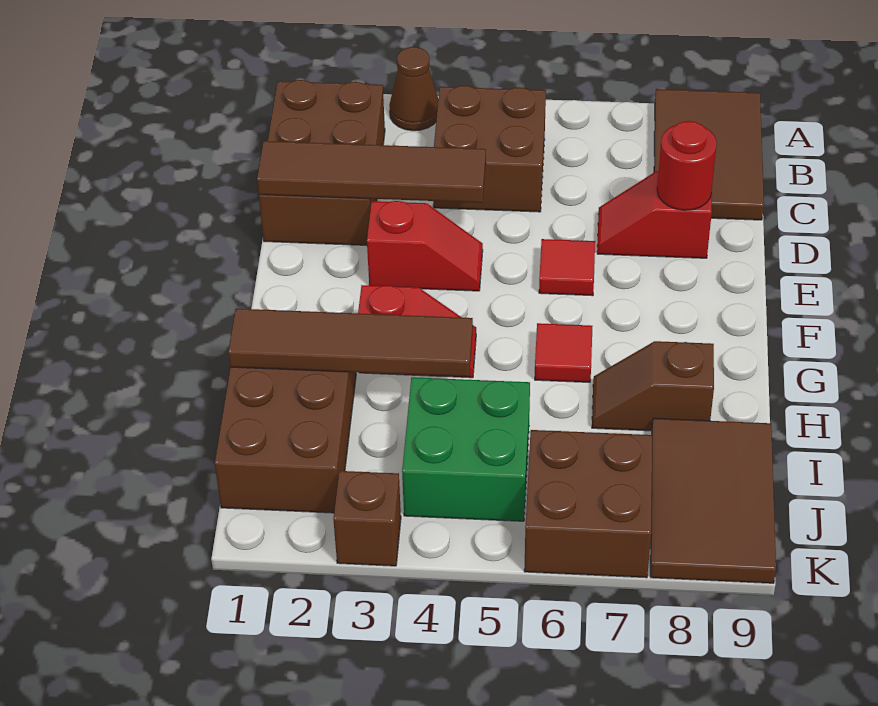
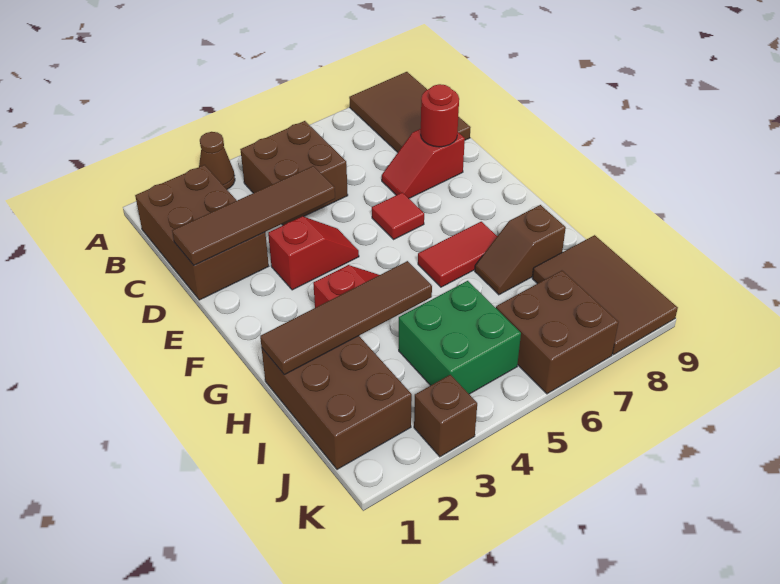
red tile G6 level 1 -> red tile G6:G7 level 1

